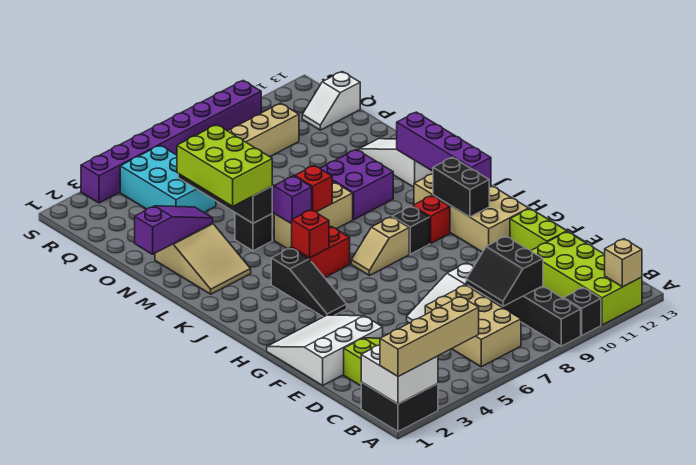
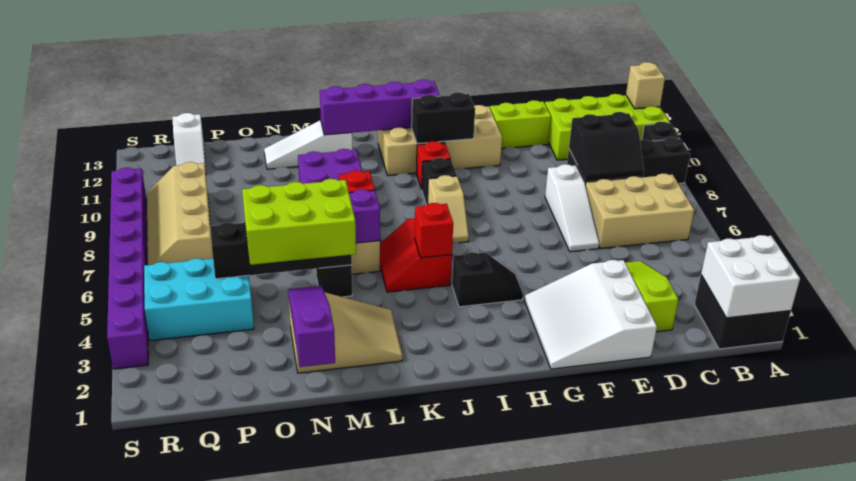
tan brick A1:A4 level 3 -> none
black slope H4:J4 level 1 top J -> black slope H4:I4 level 1 top I

